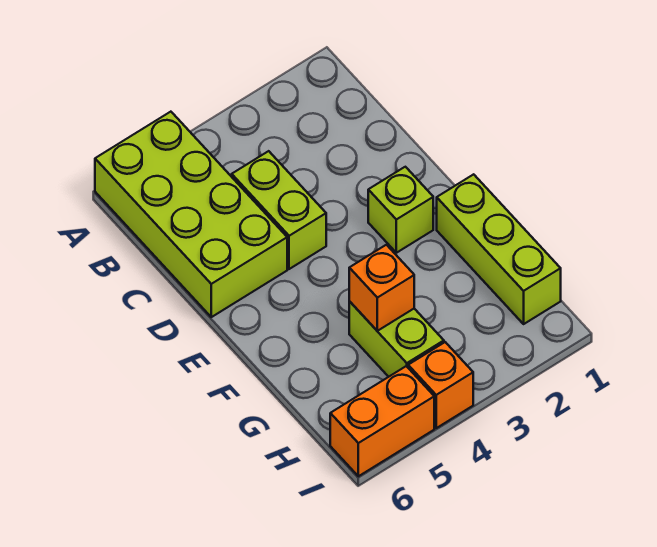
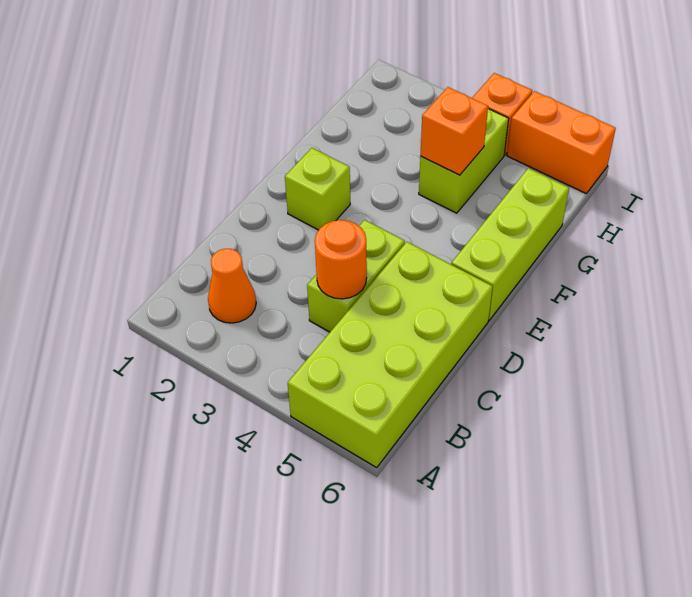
none -> orange cone B2 level 1
none -> orange round brick C4 level 2
lime brick F1:H1 level 1 -> lime brick E6:G6 level 1

